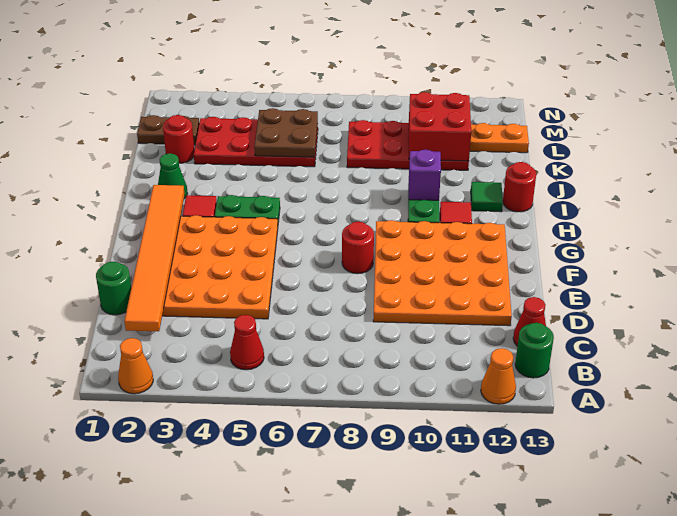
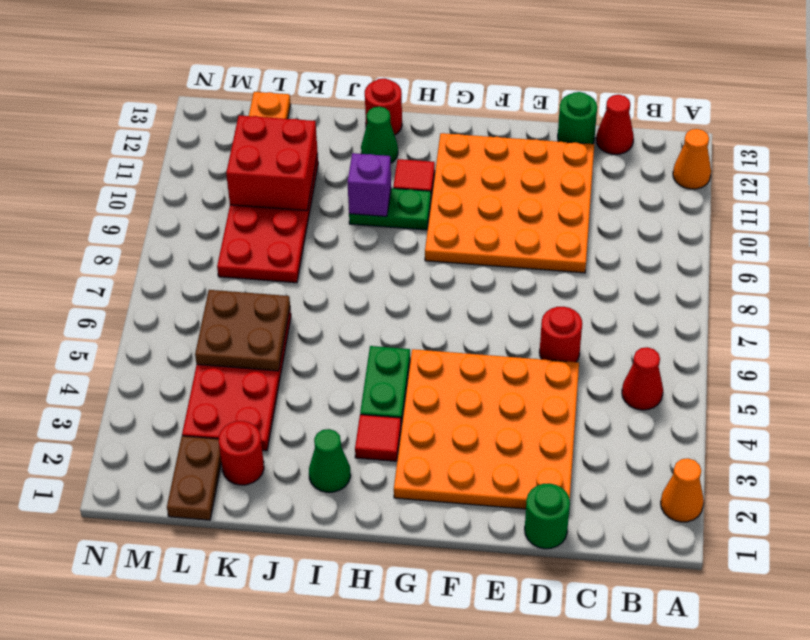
green round brick B13 level 1 -> green round brick D13 level 1
orange tile C2:H2 level 2 -> none
red round brick F8 level 1 -> red round brick D6 level 1
green tile I12 level 1 -> green cone I12 level 1

